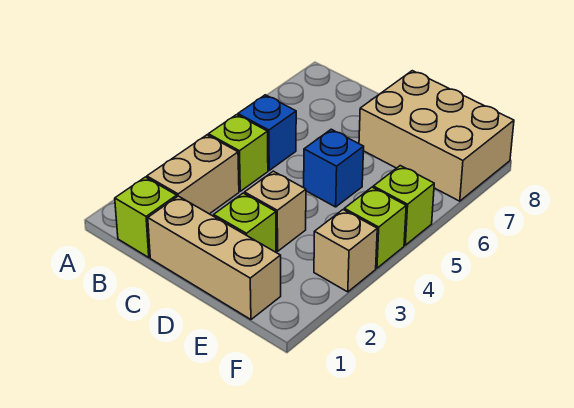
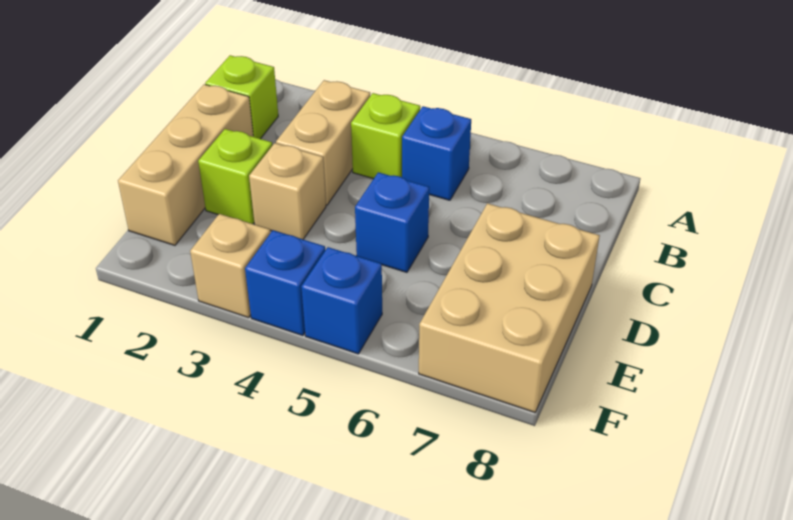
tan brick B2:B3 level 1 -> tan brick B3:C3 level 1
lime brick F4 level 1 -> blue brick F4 level 1
lime brick F5 level 1 -> blue brick F5 level 1

